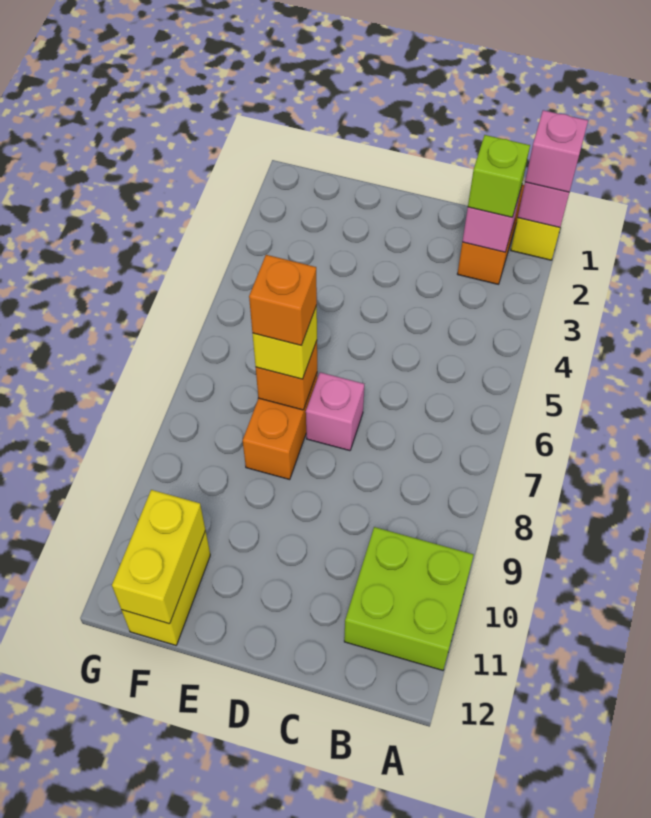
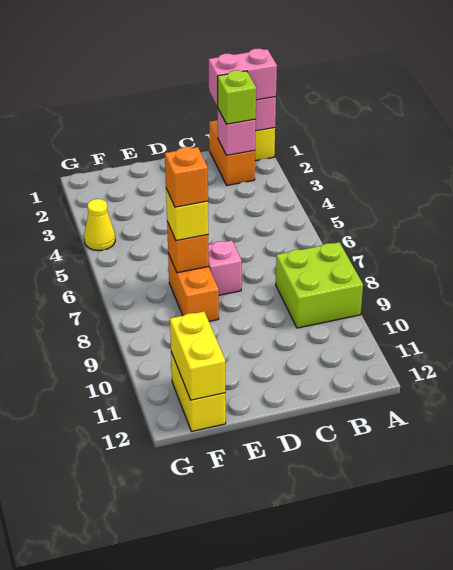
pink brick A1 level 3 -> pink brick A1:B1 level 3
lime brick A10:B11 level 1 -> lime brick A8:B9 level 1
none -> yellow cone G4 level 1

